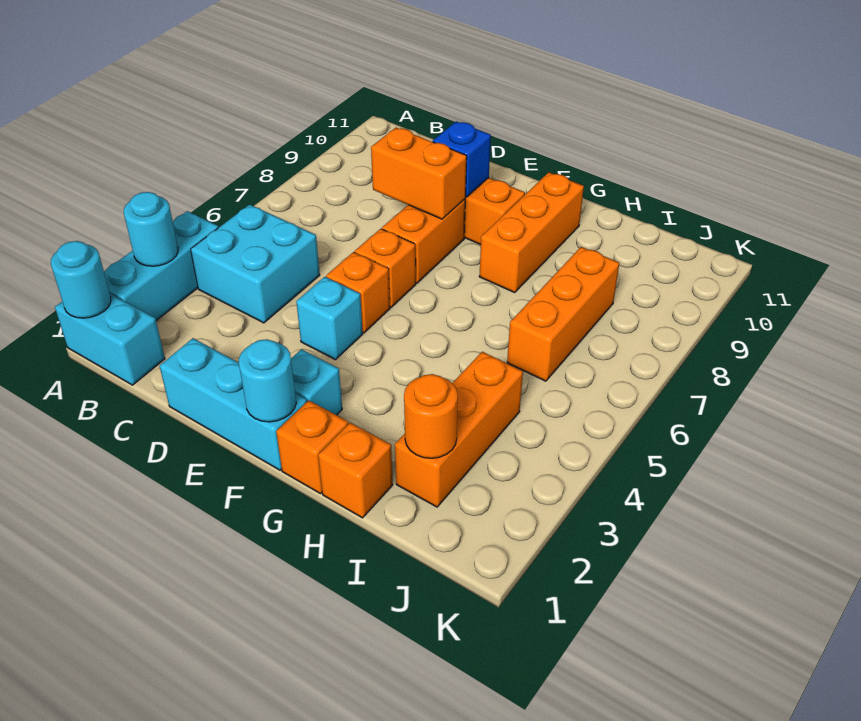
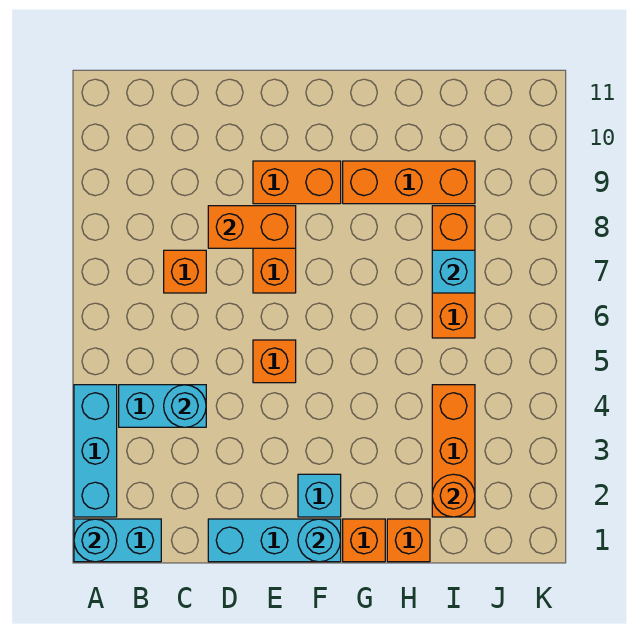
cyan round brick A3 level 2 -> cyan round brick C4 level 2
cyan brick B4:C5 level 1 -> cyan brick B4:C4 level 1
cyan brick E4 level 1 -> cyan brick I7 level 2
orange brick E6 level 1 -> orange brick C7 level 1
blue brick E9 level 2 -> none
orange brick G8:G10 level 1 -> orange brick G9:I9 level 1

